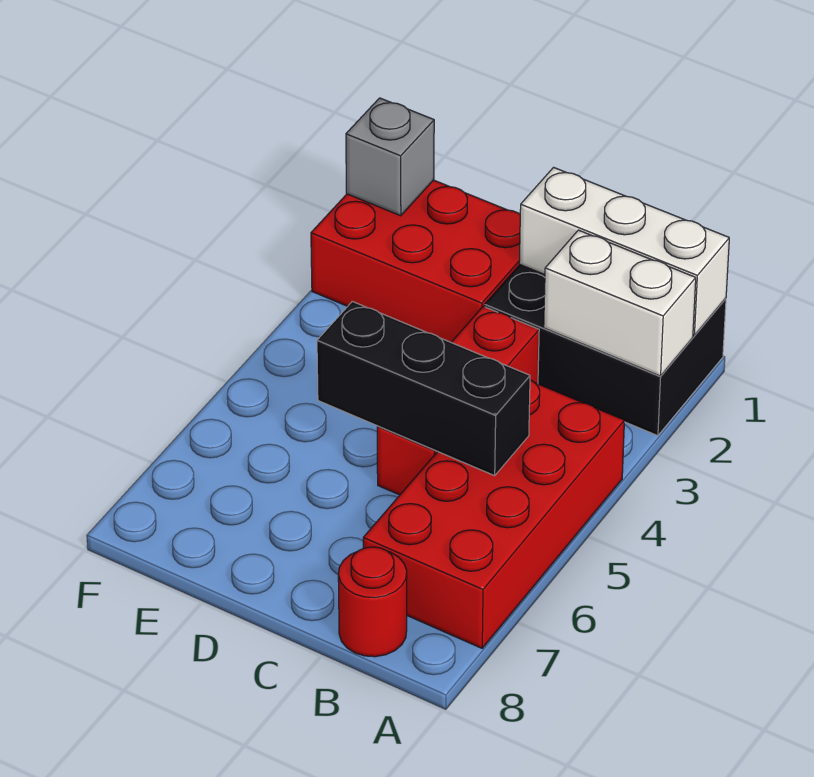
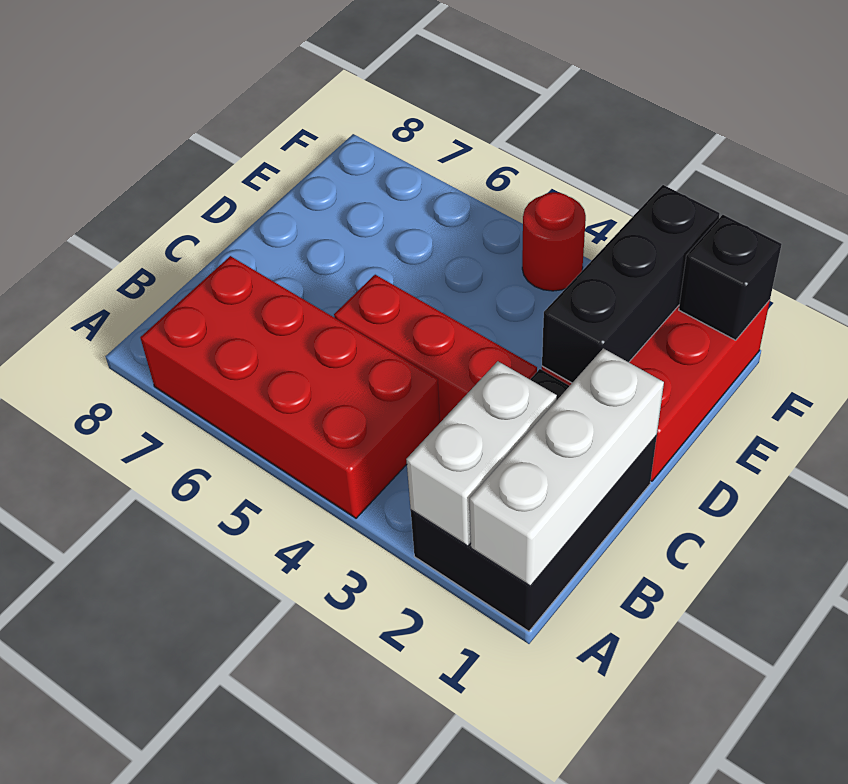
black brick B5:D5 level 2 -> black brick D2:F2 level 2
red round brick B8 level 1 -> red round brick F4 level 1
grey brick F1 level 2 -> black brick F1 level 2

